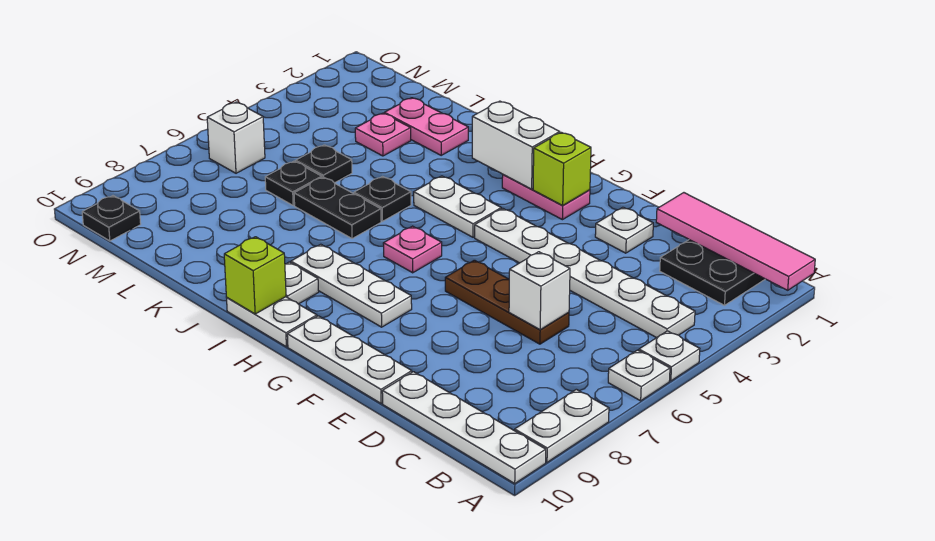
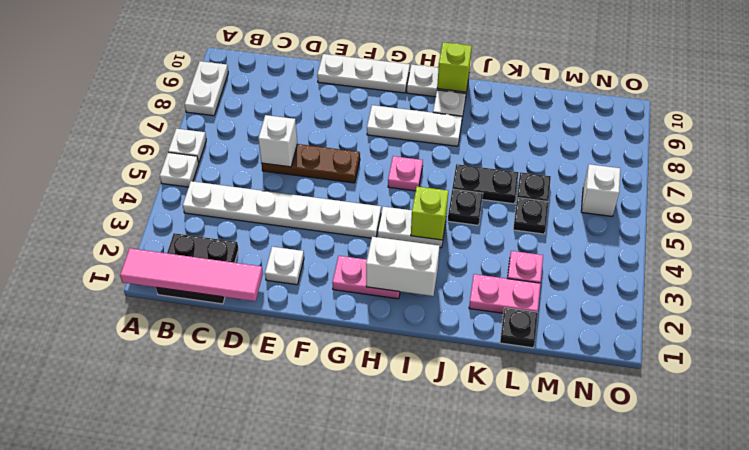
white plate A10:D10 level 1 -> none
lime brick G2 level 2 -> lime brick I4 level 2
black plate N10 level 1 -> black plate L1 level 1

